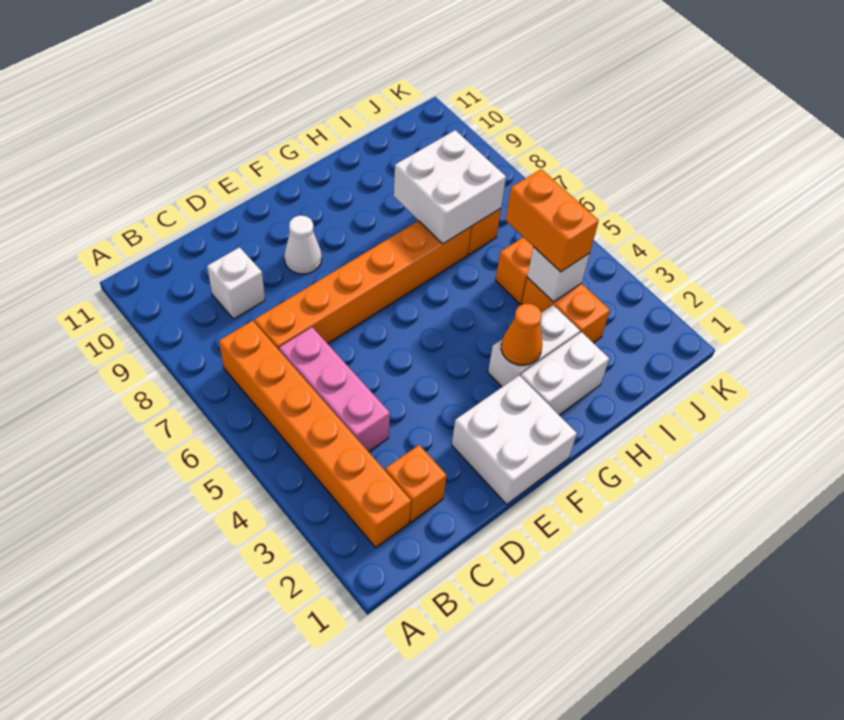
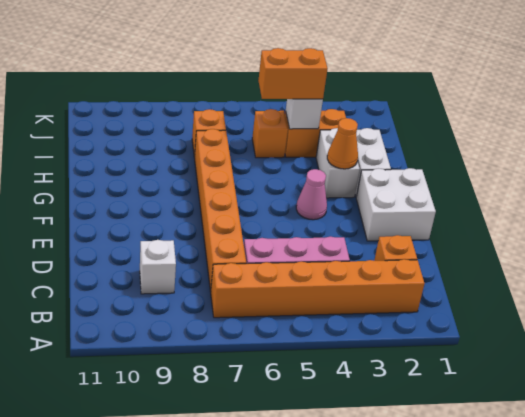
white cone E9 level 1 -> none
none -> pink cone F4 level 1
white brick H7:I8 level 2 -> none

